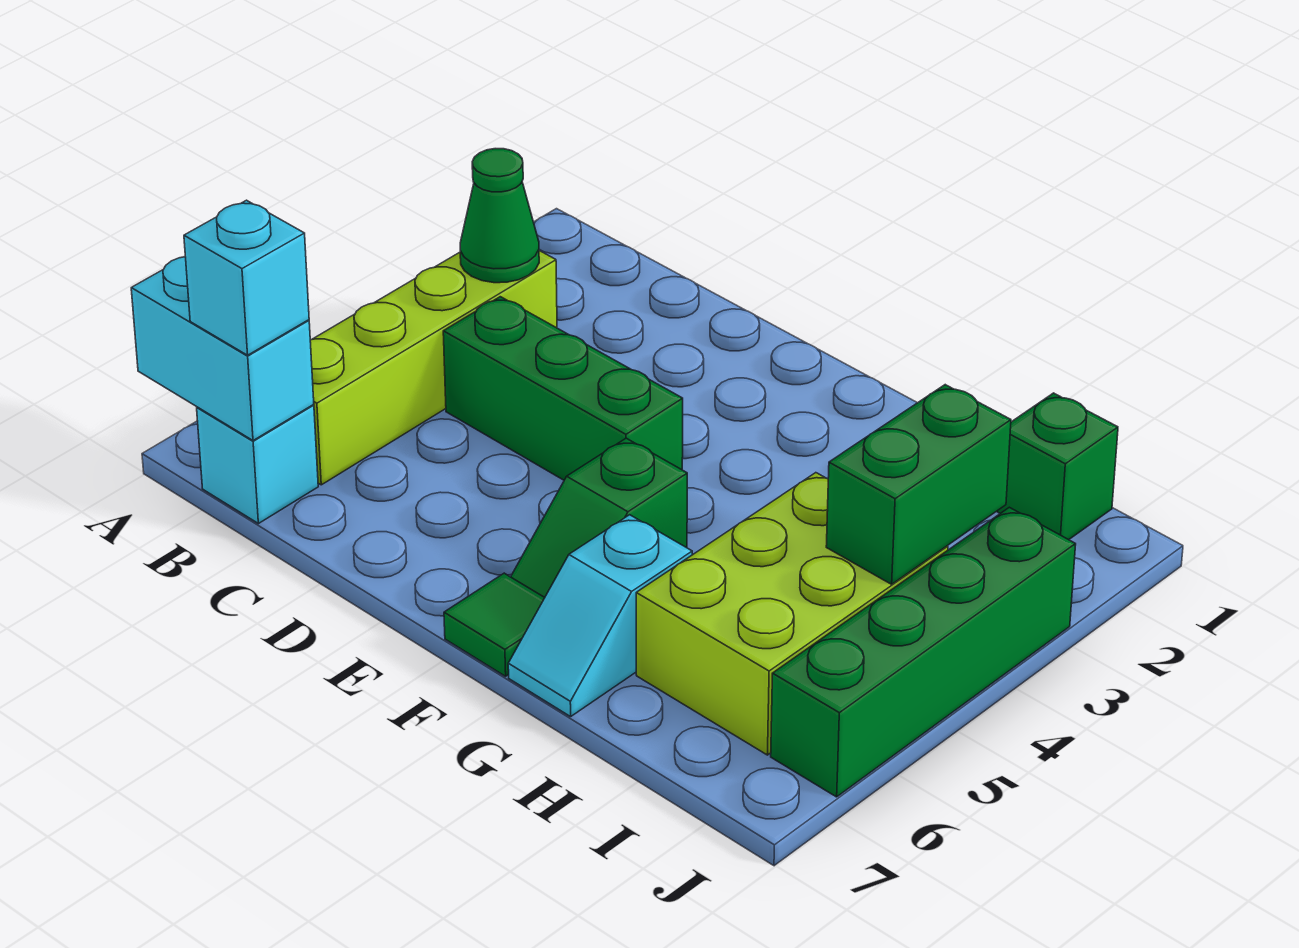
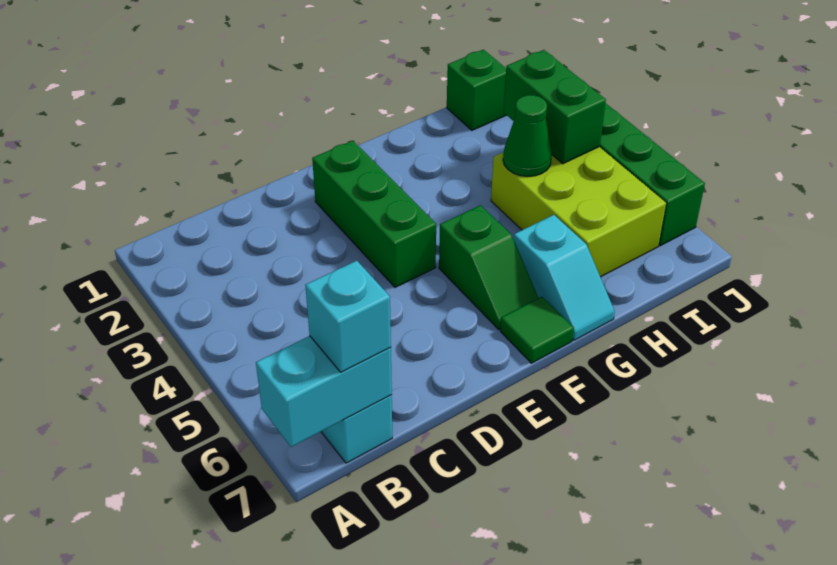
lime brick B3:B6 level 1 -> none
green cone B3 level 2 -> green cone H4 level 2
green brick C4:E4 level 1 -> green brick E2:E4 level 1

